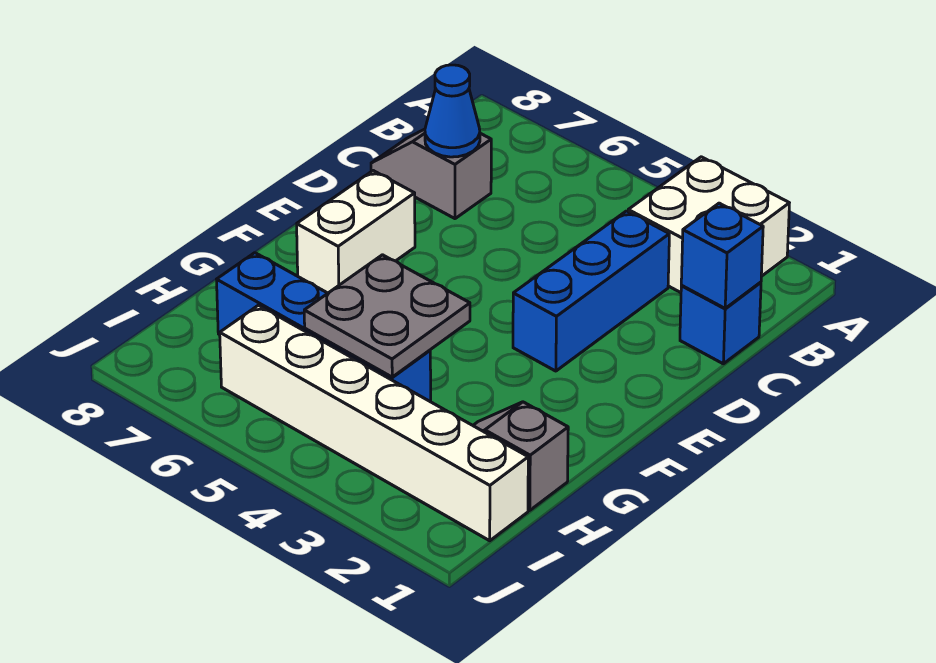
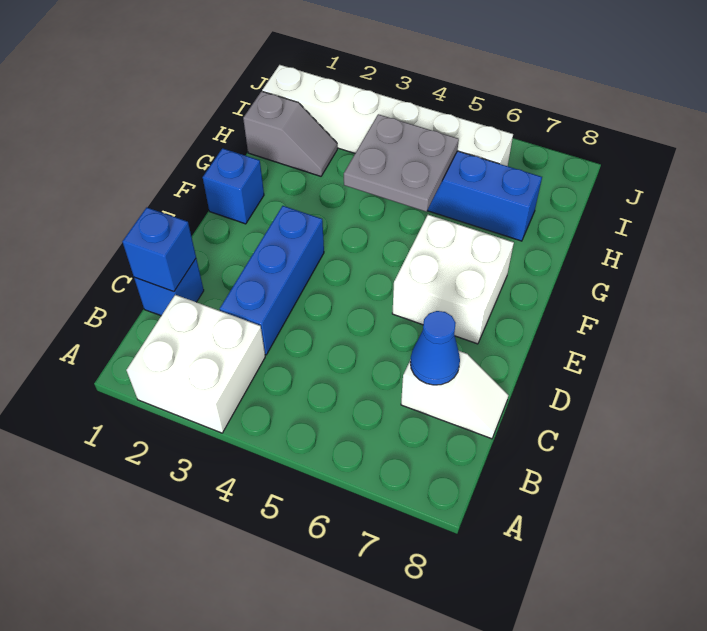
grey slope C7:C8 level 1 top 7 -> white slope C7:C8 level 1 top 7
white brick E7:F7 level 1 -> white brick E6:F7 level 1
none -> blue brick F1 level 1

